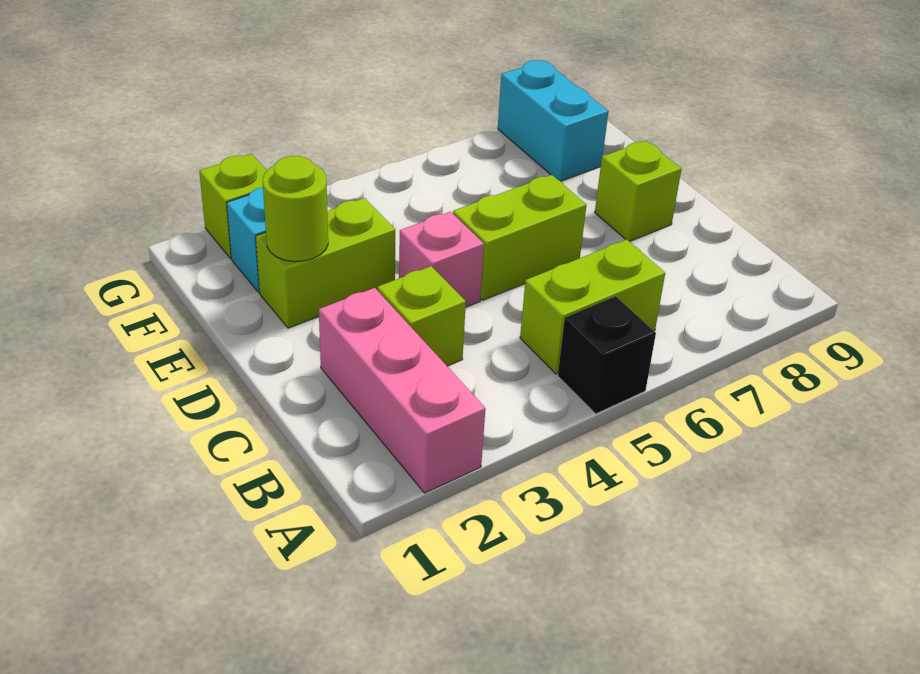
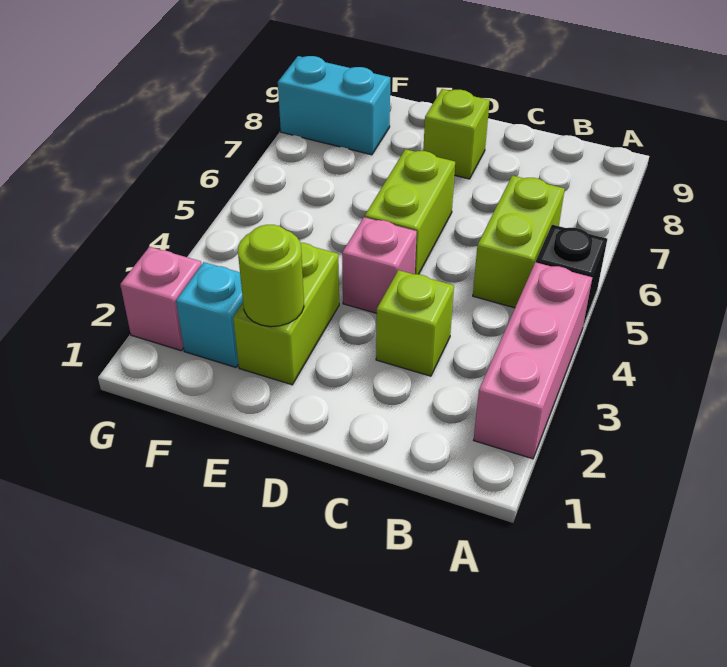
pink brick A2:C2 level 1 -> pink brick A2:A4 level 1
lime brick G2 level 1 -> pink brick G2 level 1

